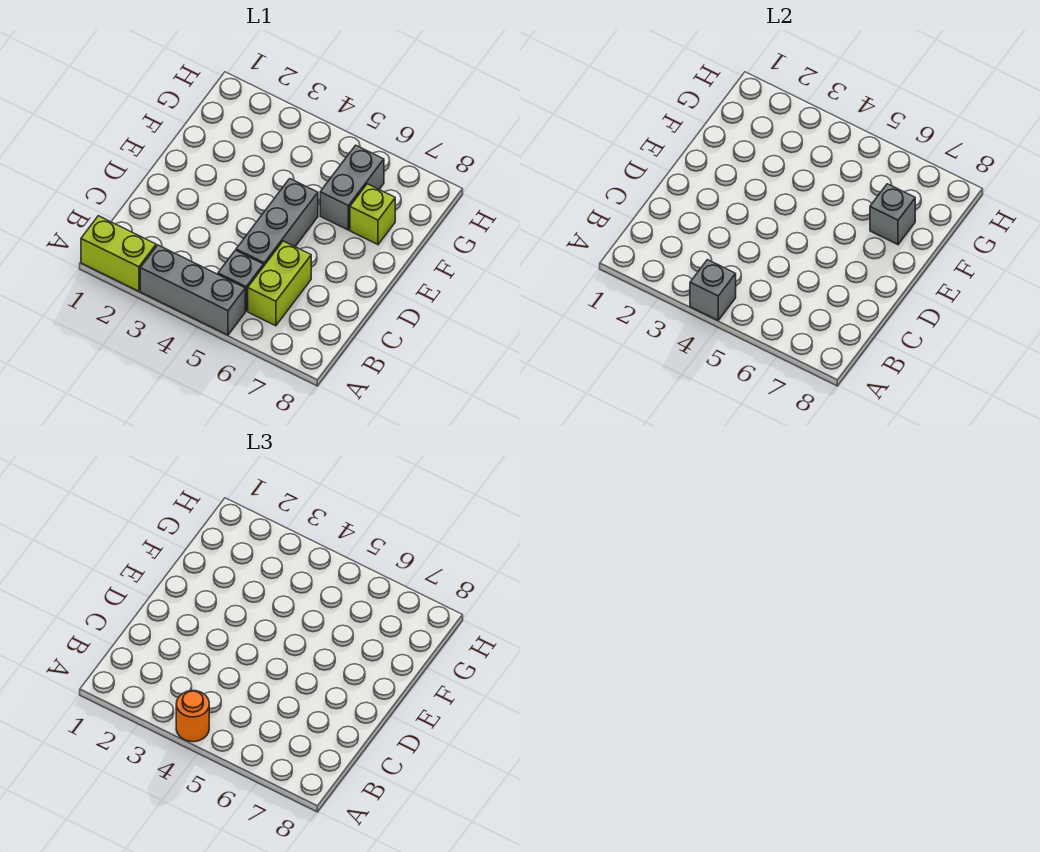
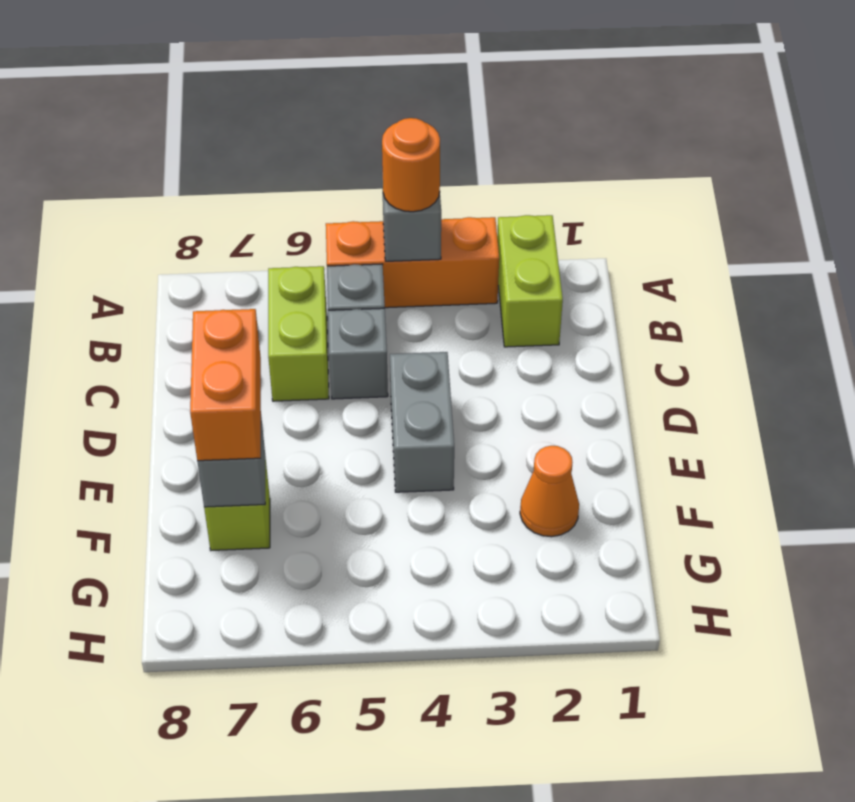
lime brick A1:A2 level 1 -> lime brick A2:B2 level 1
grey brick A3:A5 level 1 -> orange brick A3:A5 level 1
grey brick C5:E5 level 1 -> grey brick C5 level 1
none -> orange brick E7:F7 level 3
none -> orange cone F2 level 1
grey brick F6:G6 level 1 -> grey brick D4:E4 level 1

